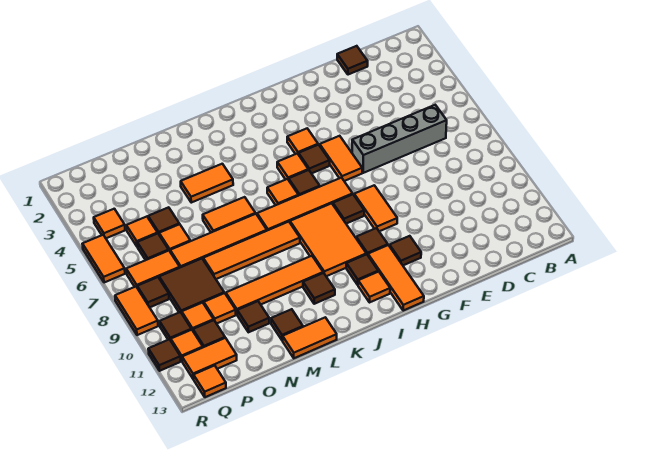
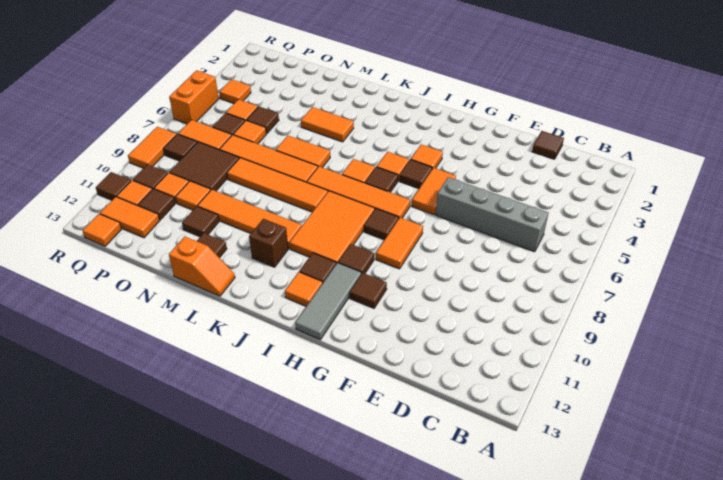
orange tile H11:H13 level 1 -> grey tile H11:H13 level 1
brown tile K11 level 1 -> brown brick K11 level 1
orange tile L13:M13 level 1 -> orange slope L13:M13 level 1 top M
orange tile R5:R6 level 1 -> orange brick R5:R6 level 1

